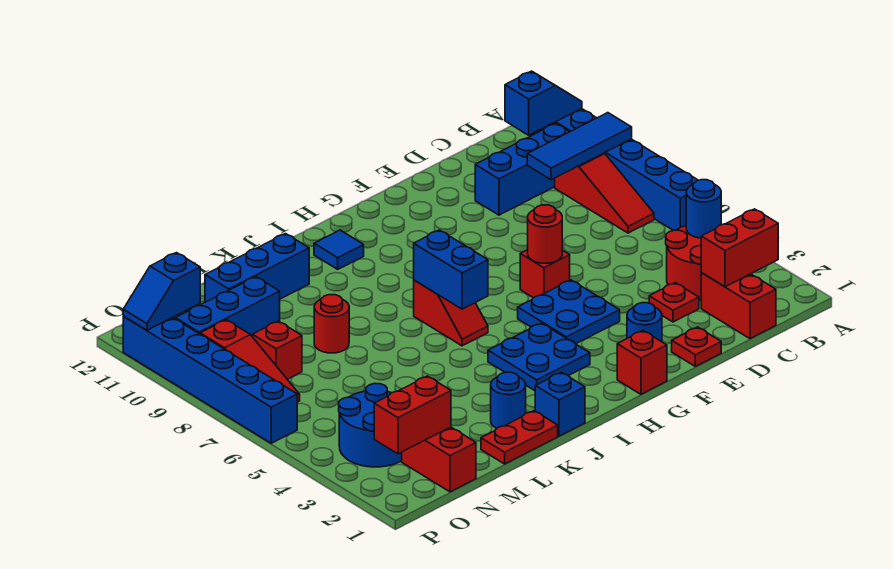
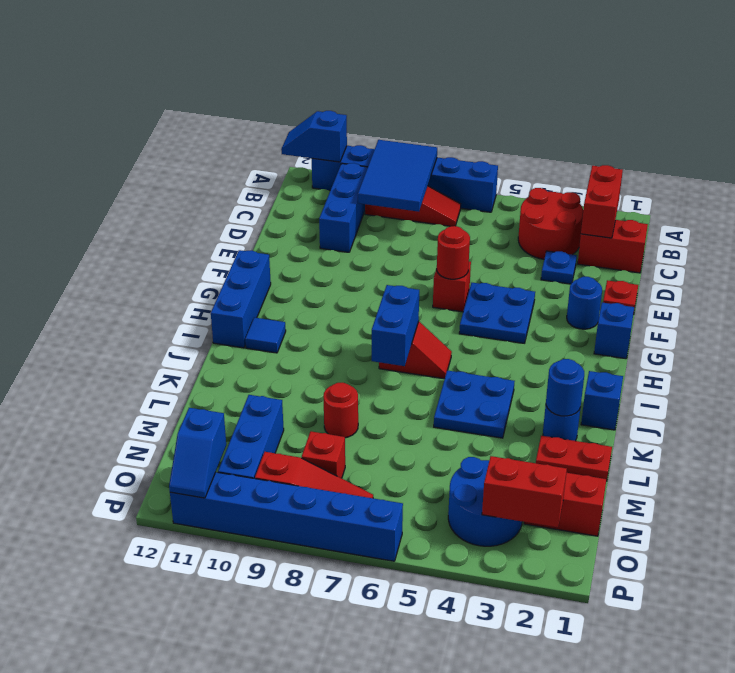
blue tile A9:C9 level 2 -> blue tile A8:C9 level 2
blue slope A11:B11 level 2 top B -> blue slope A11:A12 level 2 top 11
blue round brick B4 level 2 -> blue round brick K2 level 2
red plate D3 level 1 -> blue plate D3 level 1
red brick G1 level 1 -> blue brick G1 level 1
blue plate H3:I4 level 1 -> blue plate J4:K5 level 1
blue brick I6:I7 level 2 -> blue brick I7:J7 level 2
red plate K1:L1 level 1 -> red plate L1:L2 level 1
blue brick K11:M11 level 1 -> blue brick G12:I12 level 1
red brick N2:O2 level 2 -> red brick O2:O3 level 2

